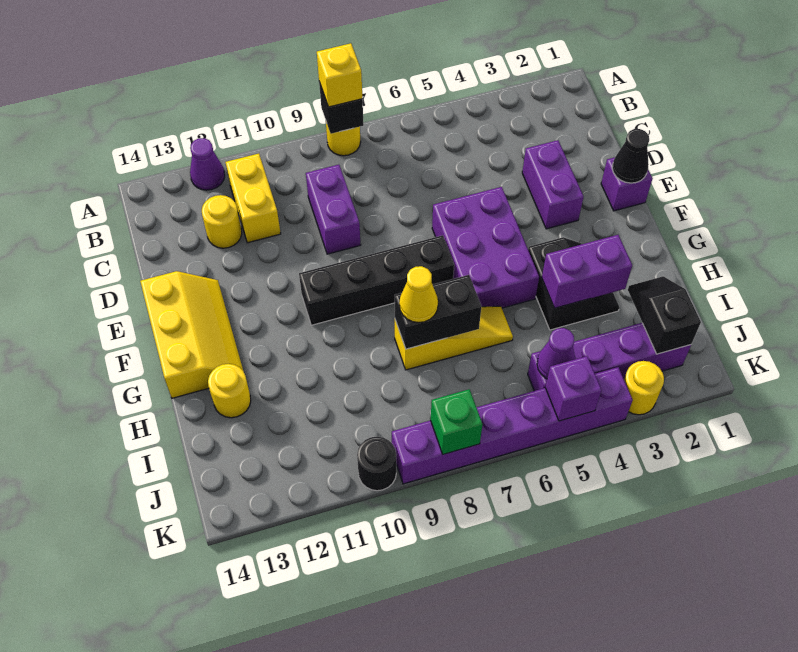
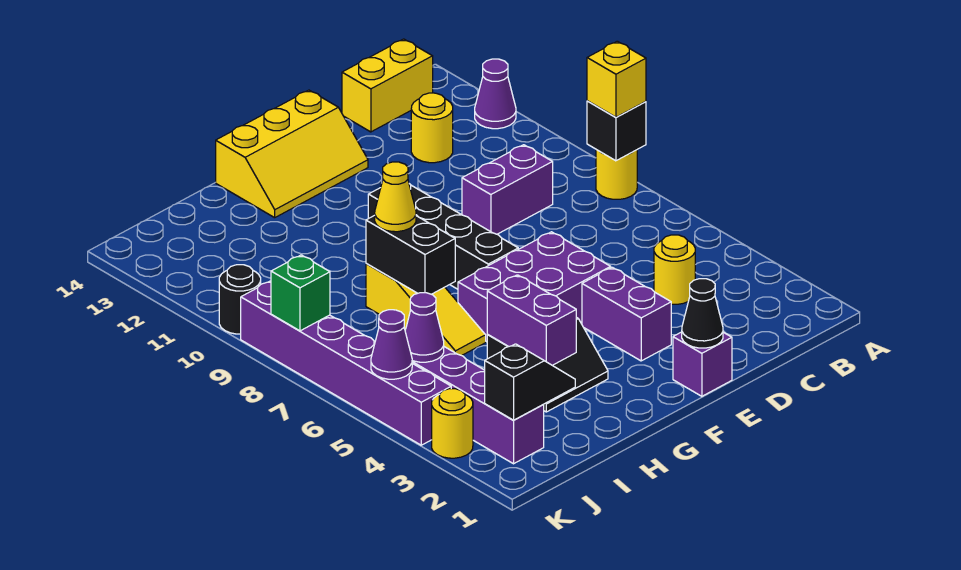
yellow brick B11:C11 level 1 -> yellow brick B14:C14 level 1
purple brick D3:E3 level 1 -> purple brick E3:E4 level 1
yellow round brick H13 level 1 -> yellow round brick C4 level 1
purple brick K5 level 2 -> purple cone K5 level 2

